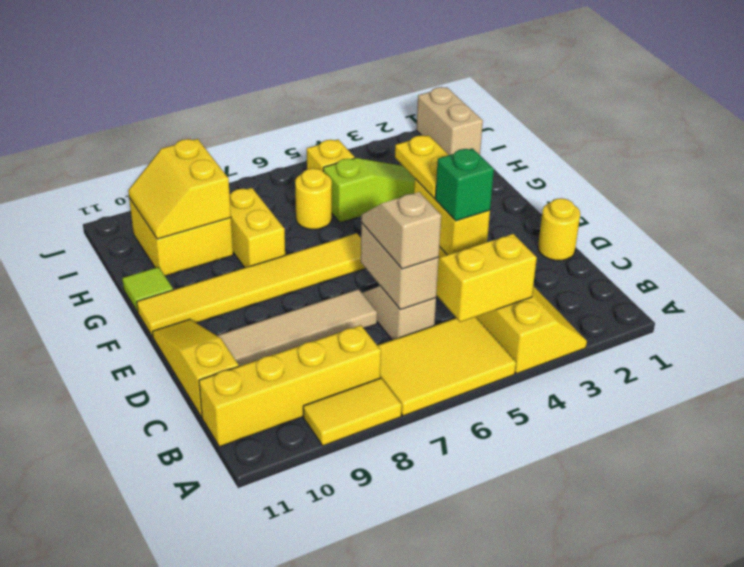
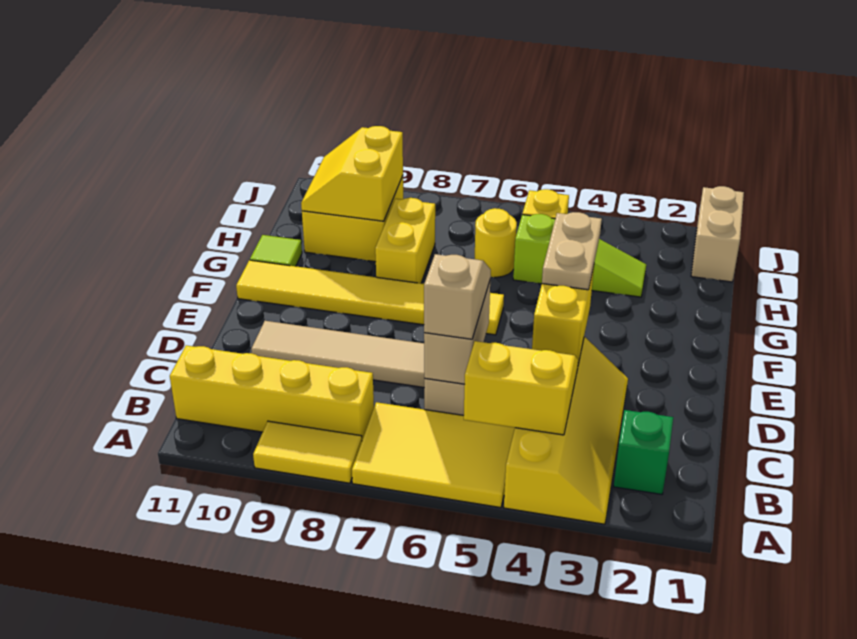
yellow slope C11:E11 level 1 top C -> none
yellow round brick D1 level 1 -> none
green brick D4 level 3 -> green brick B2 level 1
yellow plate E4:F4 level 3 -> tan plate E4:F4 level 3

